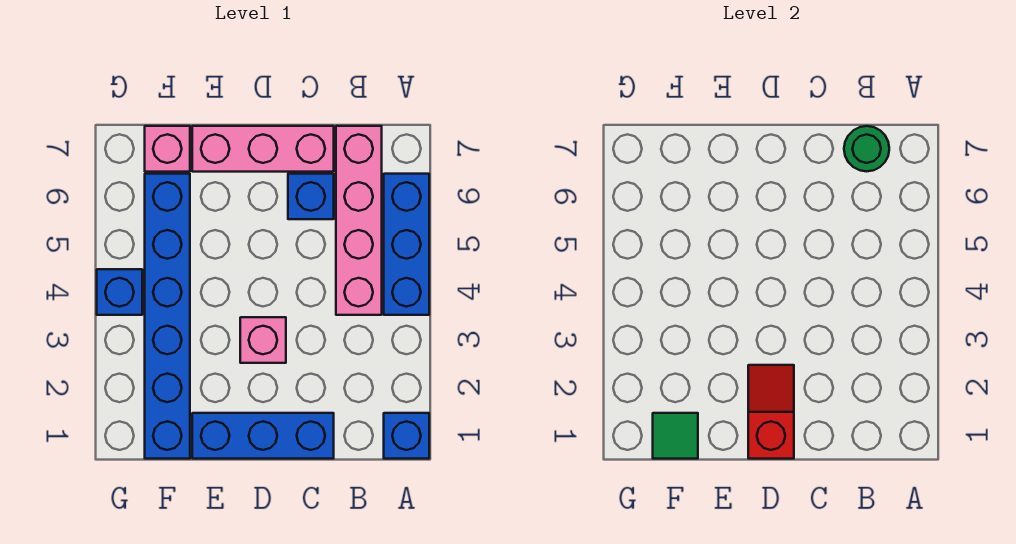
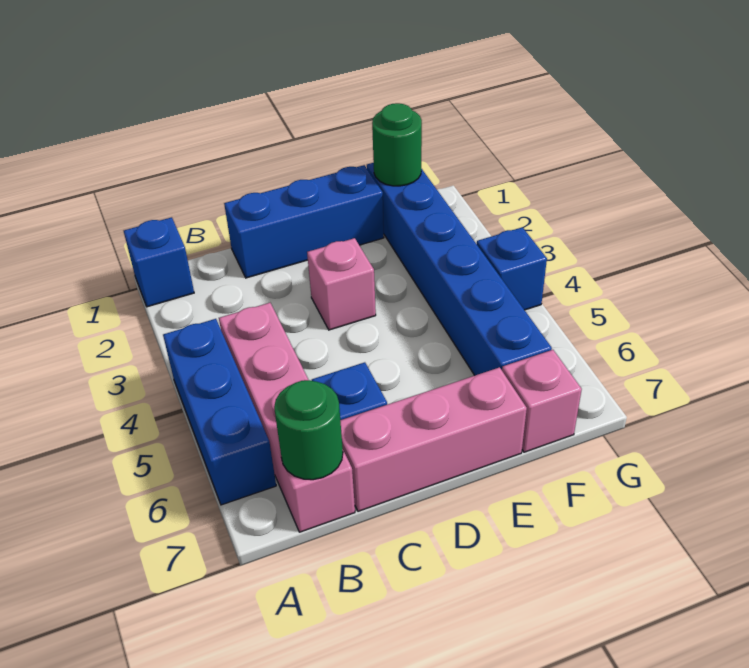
red slope D1:D2 level 2 top 1 -> none
green tile F1 level 2 -> green round brick F1 level 2

